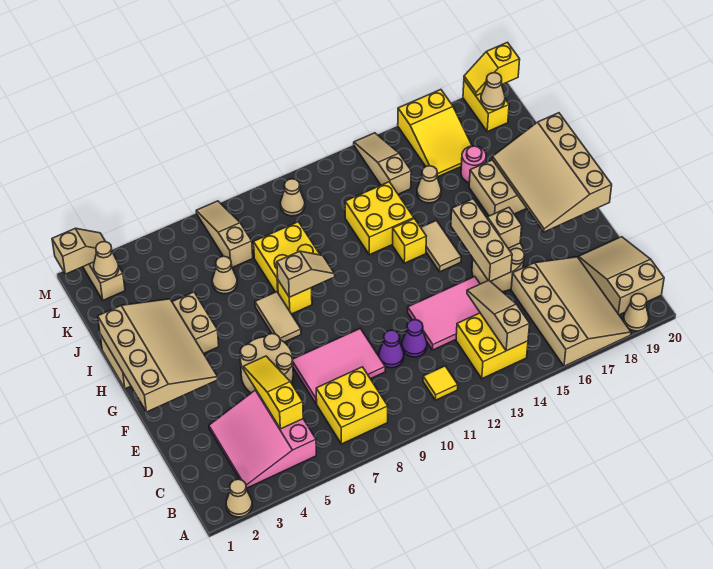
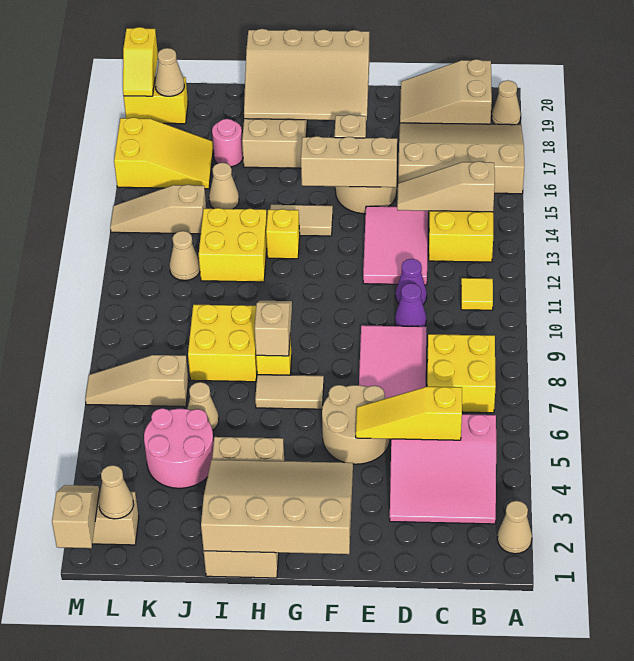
none -> pink round brick J4:K5 level 1
tan cone L10 level 1 -> tan cone K12 level 1

